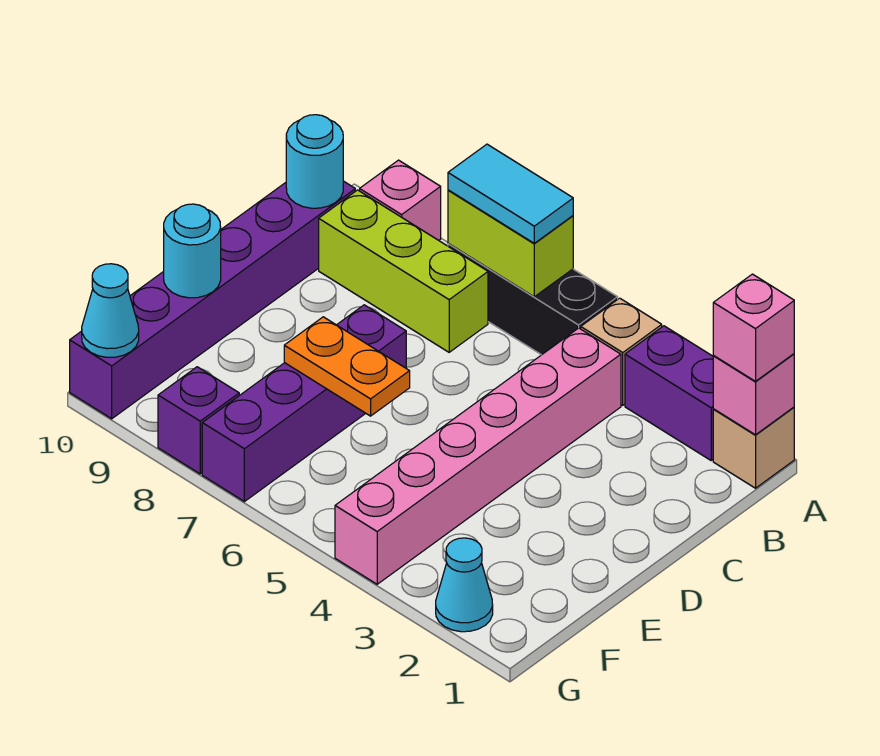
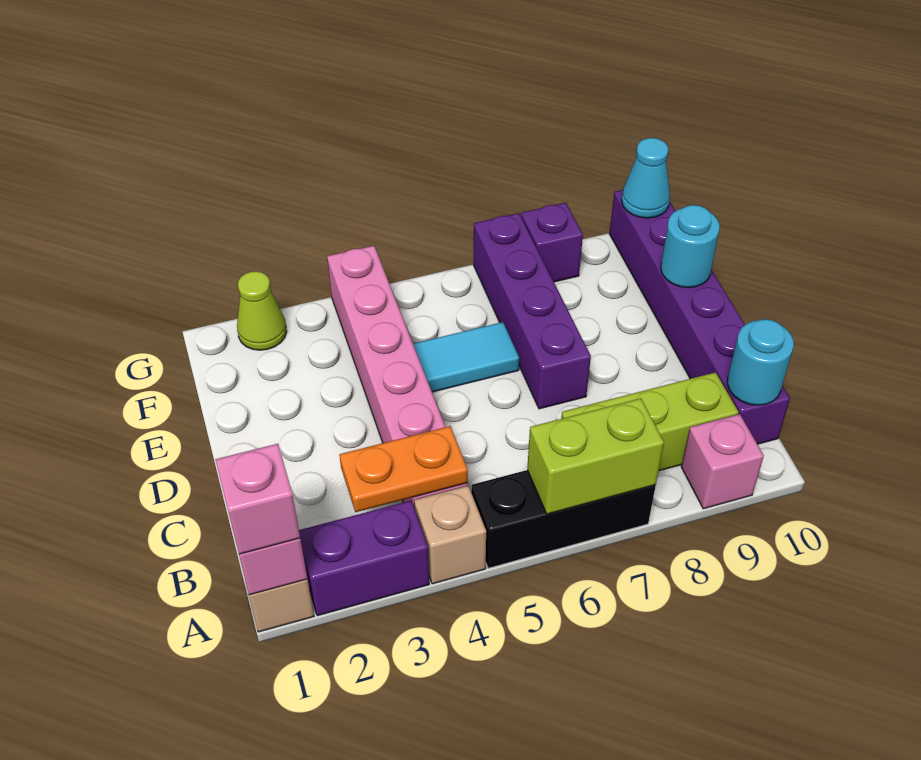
cyan tile A6:A7 level 3 -> cyan tile E5:E6 level 1
orange plate E6:E7 level 2 -> orange plate B3:B4 level 2
cyan cone G2 level 1 -> lime cone G2 level 1

